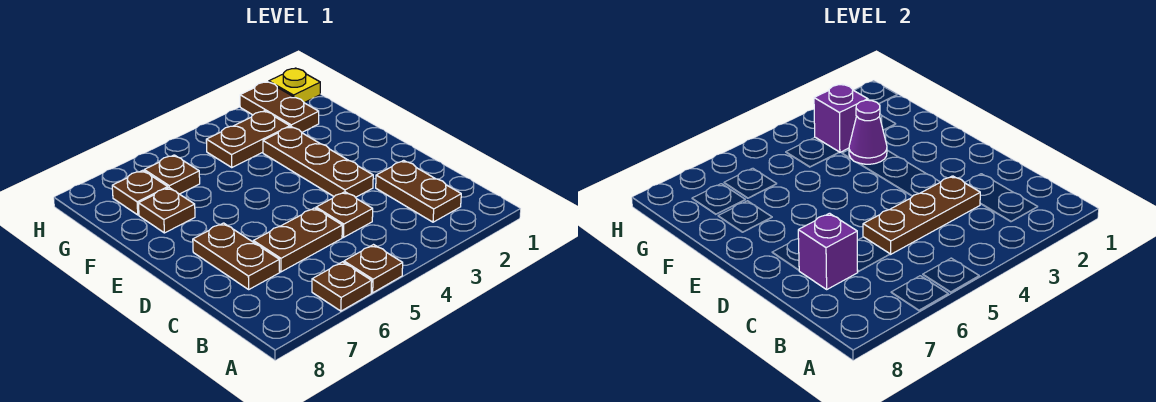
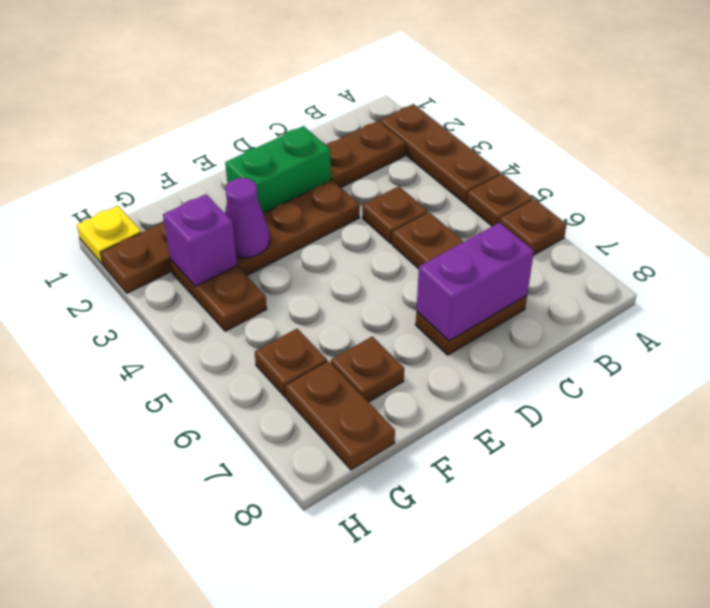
brown plate C3:C5 level 2 -> brown plate A2:A4 level 1
purple brick C7 level 2 -> purple brick C7:D7 level 2
none -> green brick D2:E2 level 1
brown plate G7 level 1 -> brown plate G7:G8 level 1

